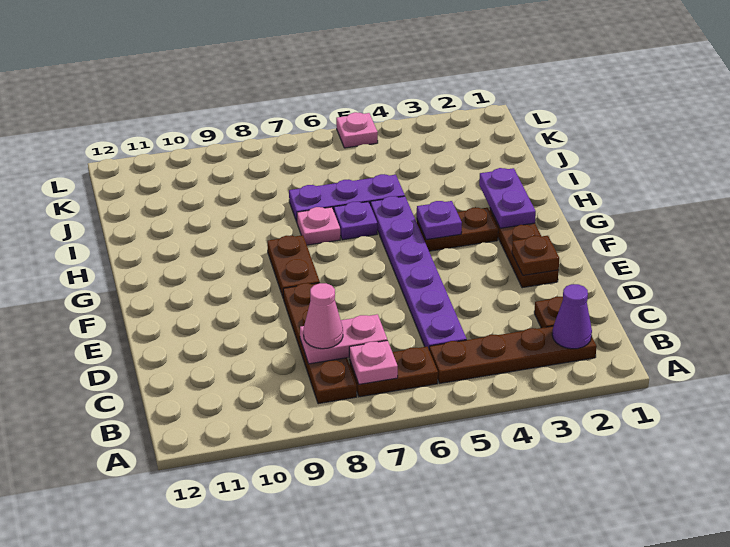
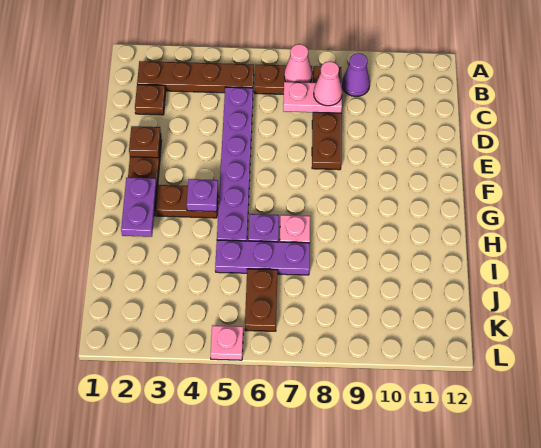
purple cone B2 level 2 -> purple cone B9 level 1
pink plate B7 level 2 -> pink cone B7 level 2
brown plate F8:G8 level 1 -> brown plate J6:K6 level 1

